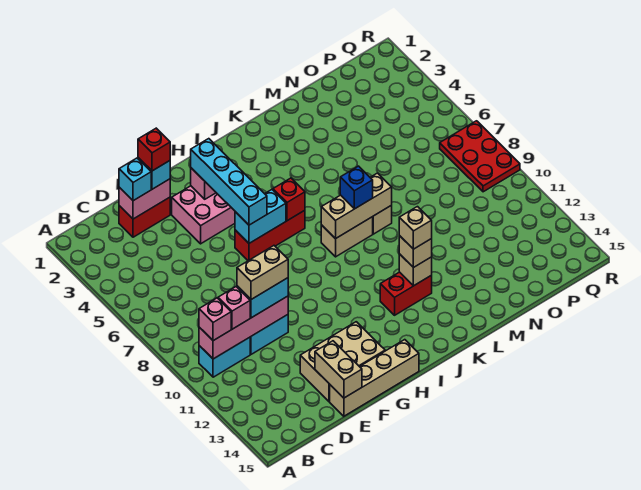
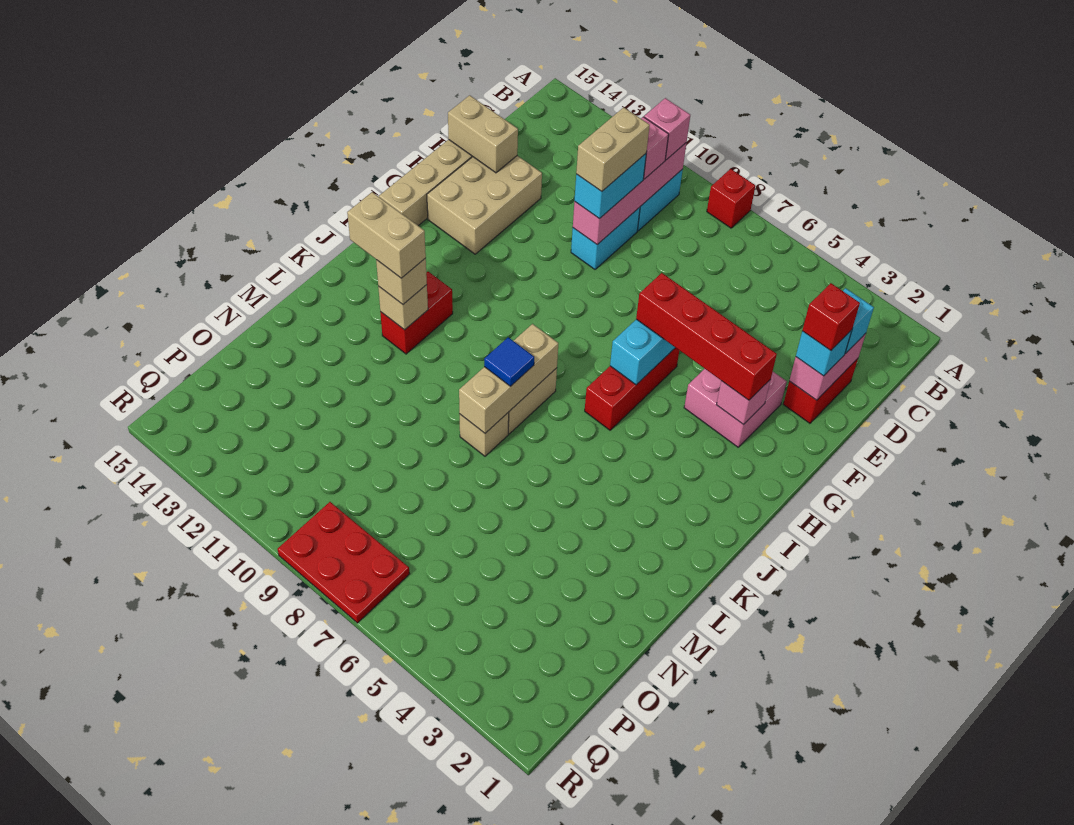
cyan brick G3:G6 level 3 -> red brick G3:G6 level 3
red brick I6 level 2 -> red brick A8 level 1
blue brick K8 level 3 -> blue tile K8 level 3
tan brick K12 level 4 -> tan brick K12:K13 level 4

